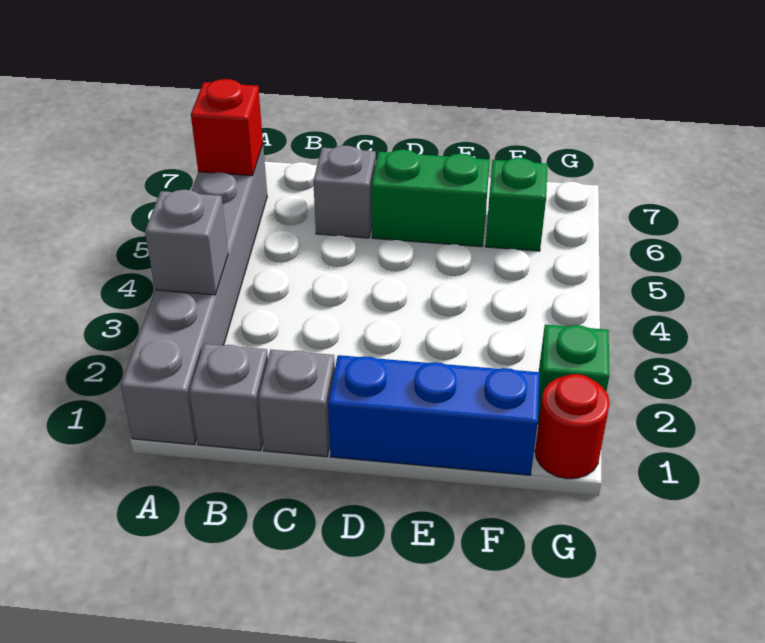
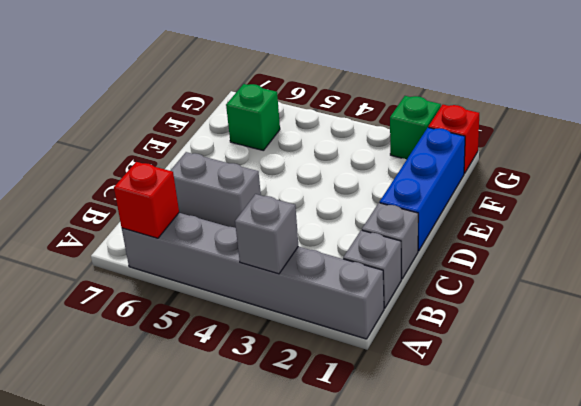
grey brick C6 level 1 -> grey brick C5:C6 level 1
green brick D6:E6 level 1 -> none
red round brick G1 level 1 -> red brick G1 level 1

